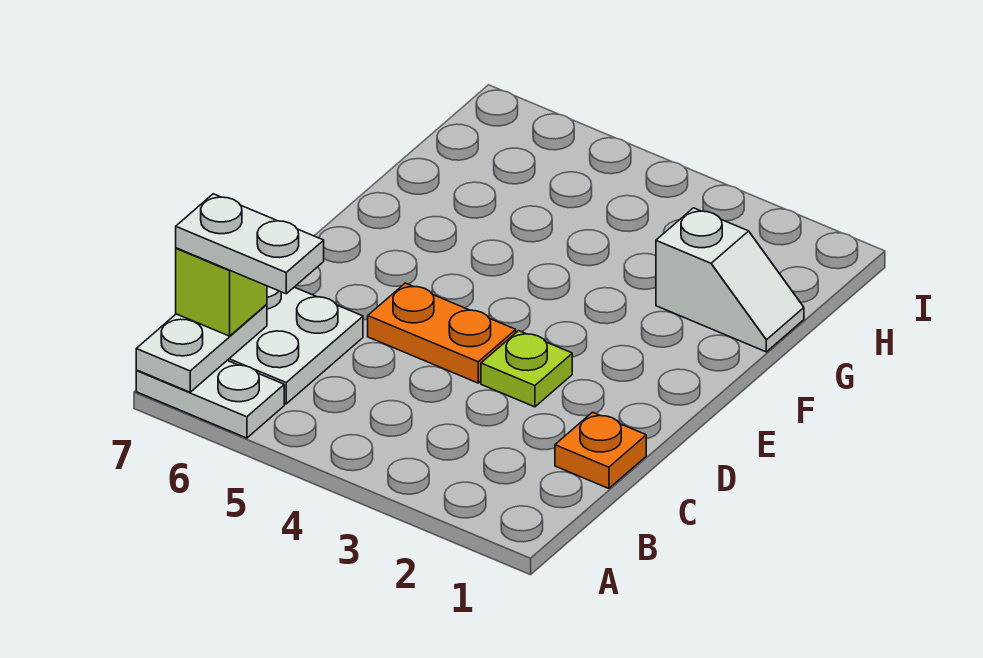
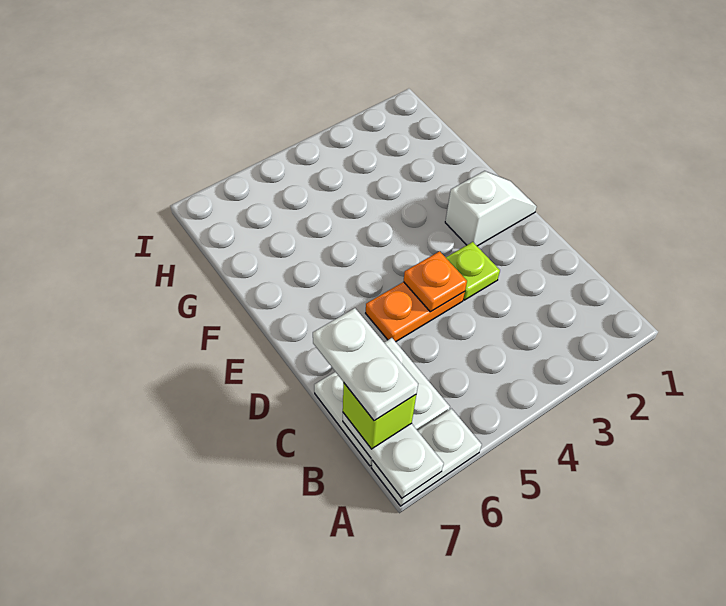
white plate B6:B7 level 4 -> white plate B7:C7 level 4
orange plate C1 level 1 -> orange plate D4 level 2
white slope G1:G2 level 1 top 2 -> white slope E1:E2 level 1 top 2

